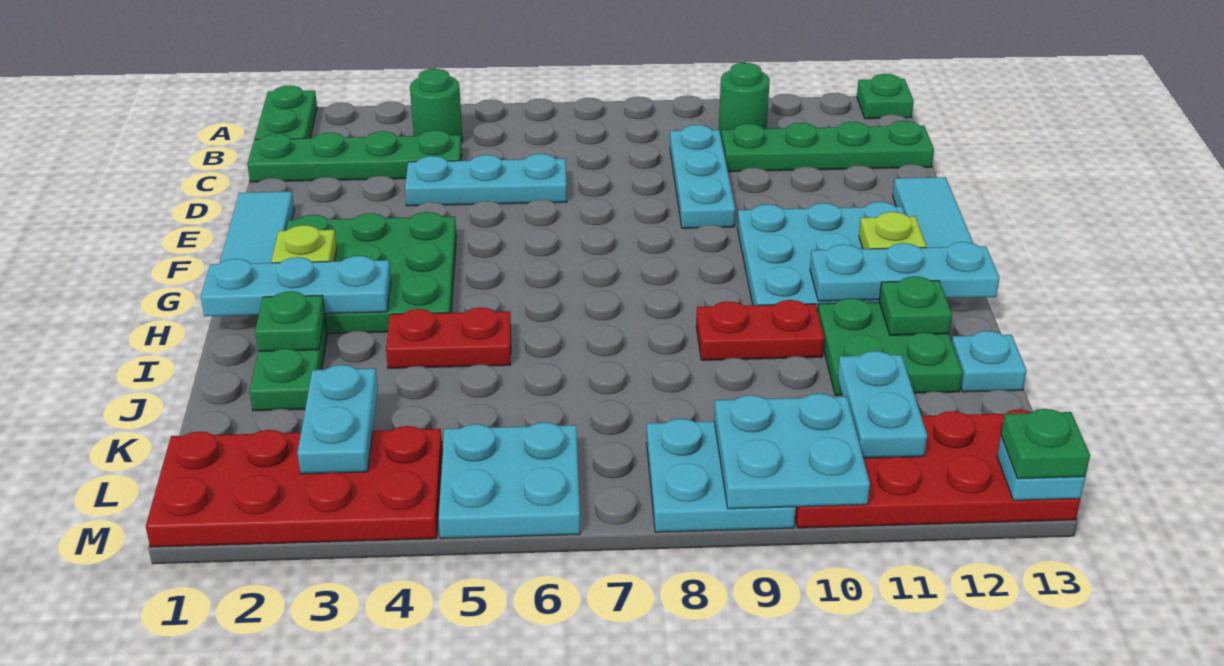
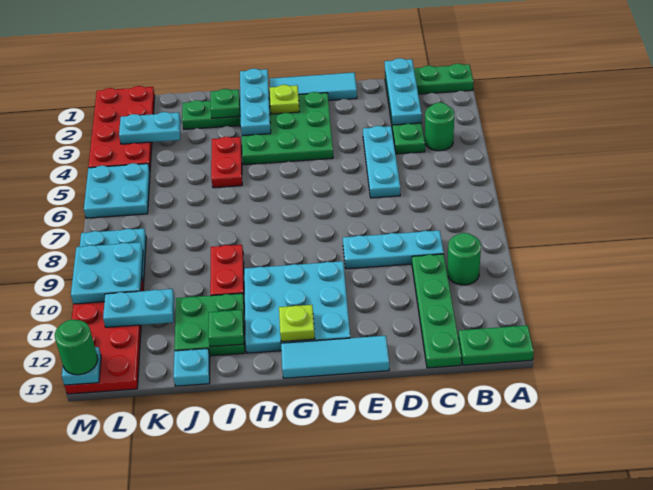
green plate A13 level 1 -> green plate A13:B13 level 1
cyan plate H11:H13 level 2 -> cyan plate C1:C3 level 2
green plate M13 level 3 -> green round brick M13 level 3

